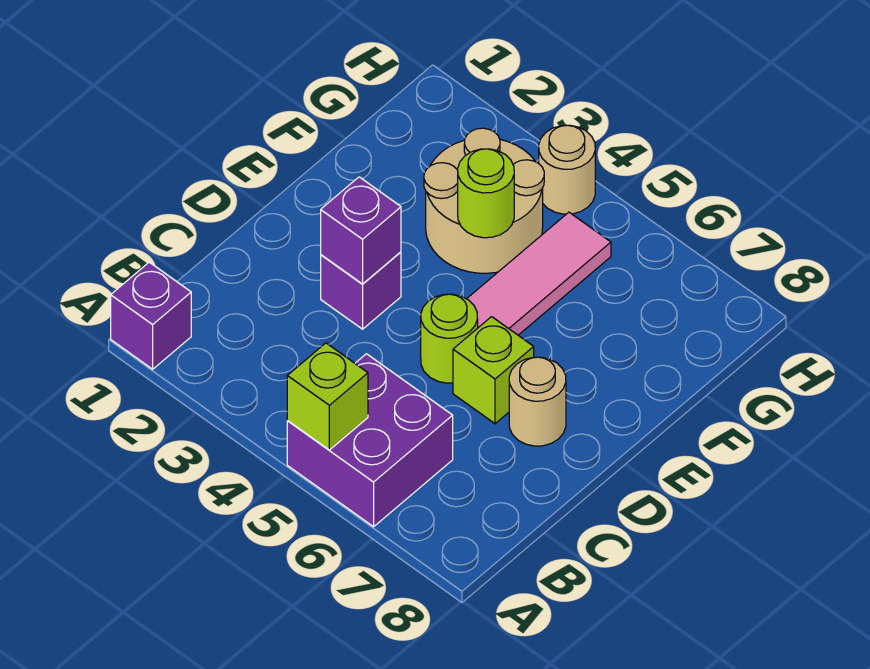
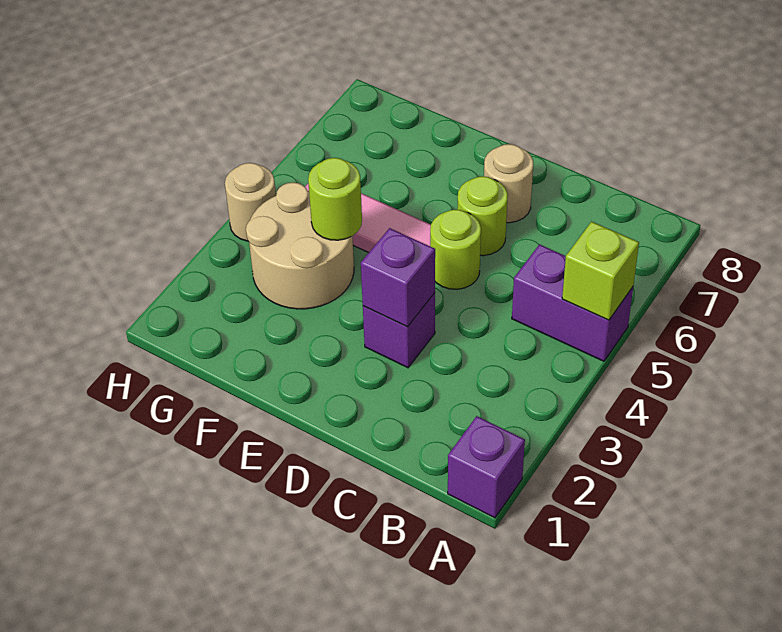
purple brick A5:B6 level 1 -> purple brick A5:B5 level 1
lime brick D6 level 1 -> lime round brick D6 level 1

